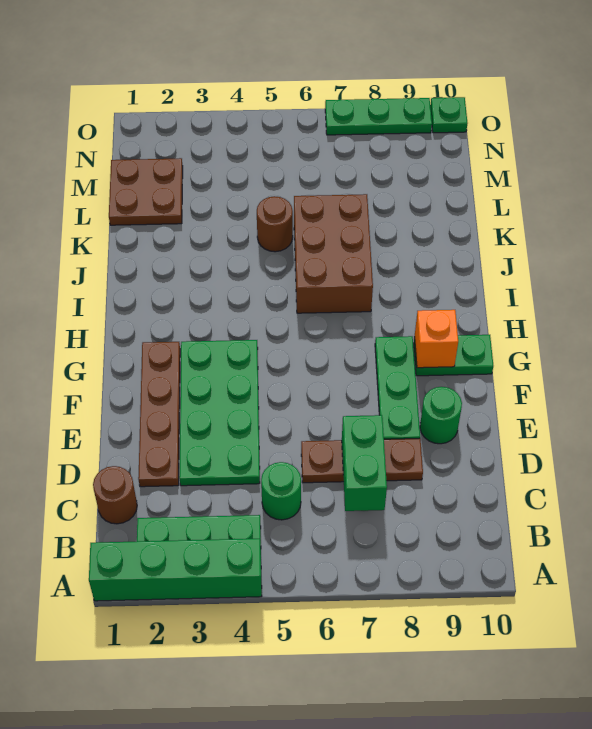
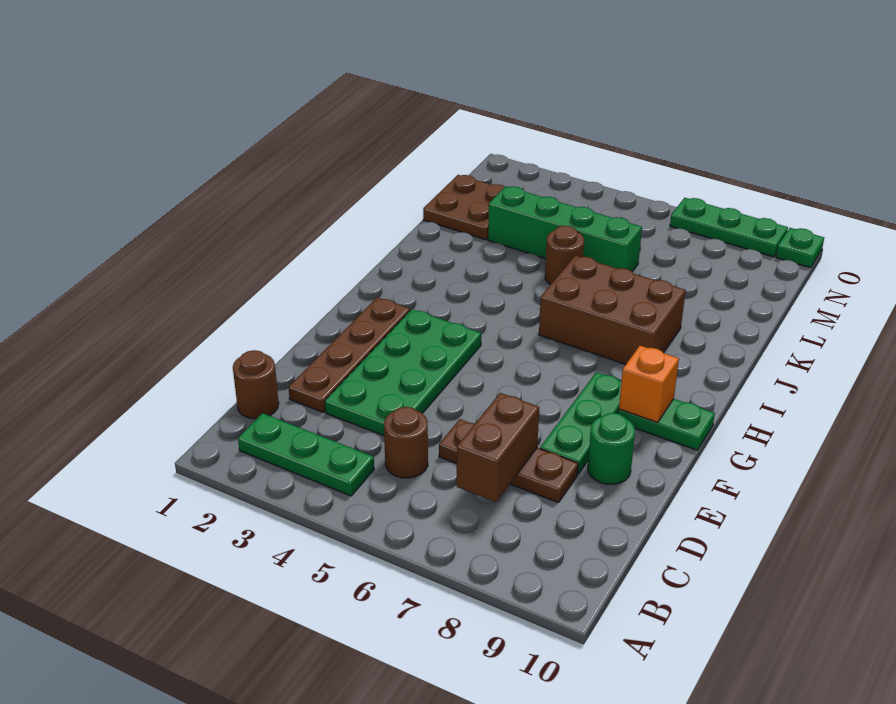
green brick A1:A4 level 1 -> green brick L3:L6 level 1
green round brick C5 level 1 -> brown round brick C5 level 1
green brick C7:D7 level 2 -> brown brick C7:D7 level 2
brown brick I6:K7 level 1 -> brown brick I6:J8 level 1

